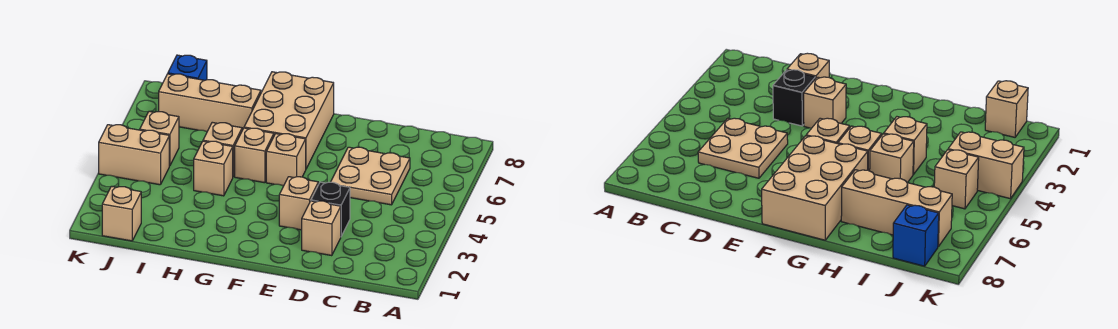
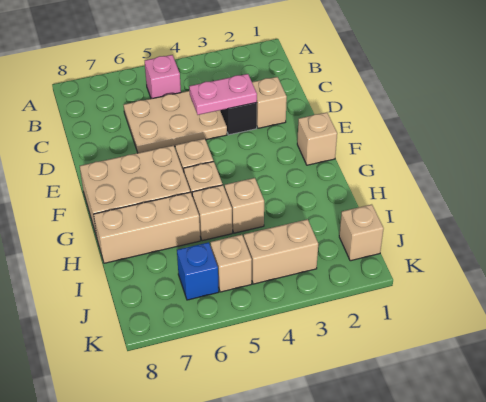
none -> pink brick B5 level 1
tan plate C5:D6 level 1 -> tan plate C4:D6 level 1
none -> pink plate D3:D4 level 2
tan brick E3 level 1 -> tan brick F1 level 1
tan brick H7:J7 level 1 -> tan brick H6:H8 level 1
tan brick J4:K4 level 1 -> tan brick J3:J4 level 1
blue brick J8 level 1 -> blue brick J6 level 1

